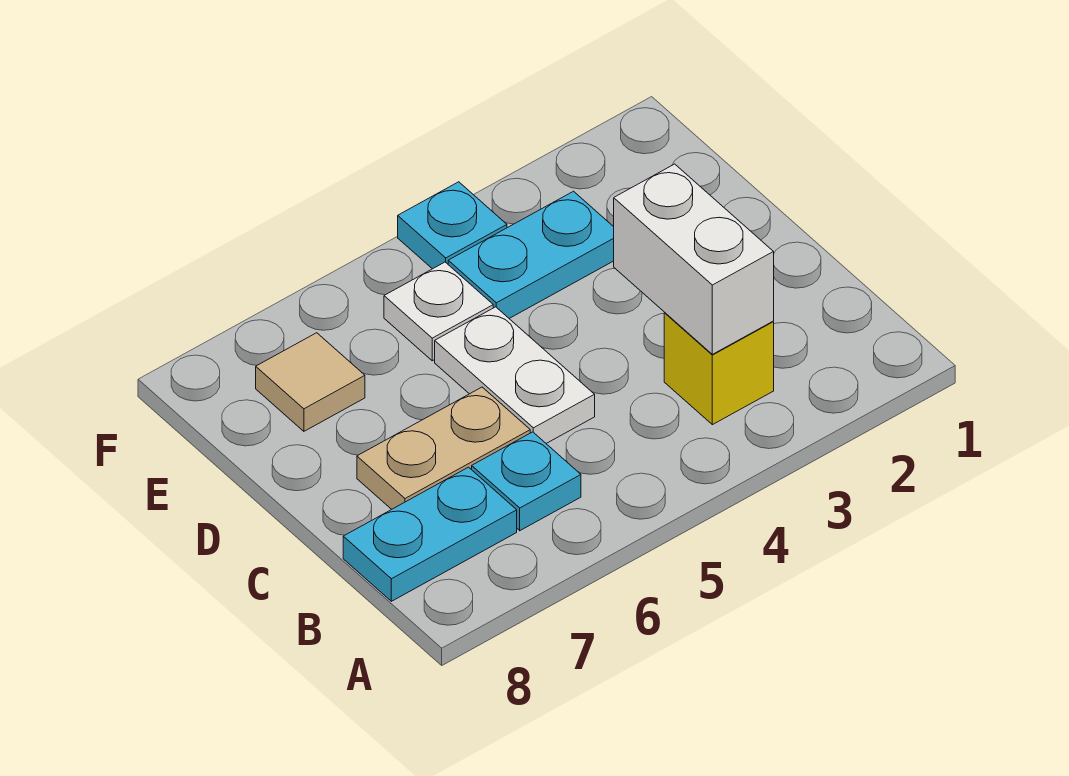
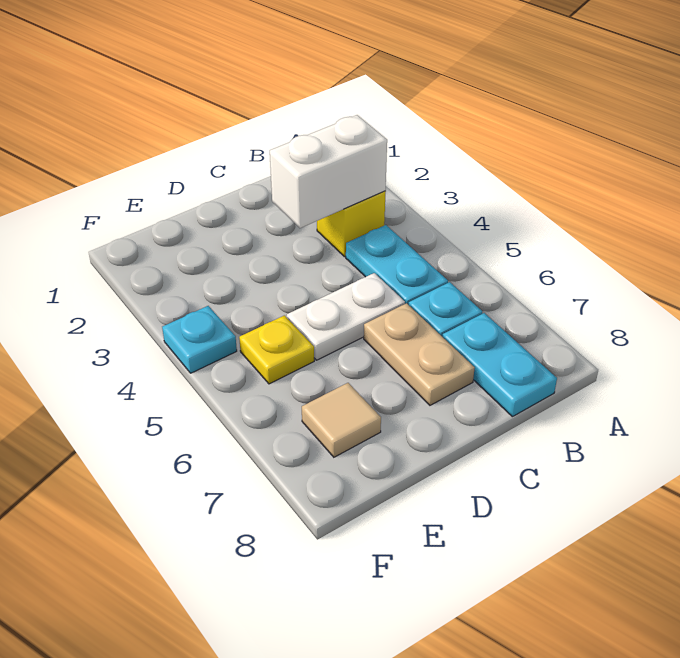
cyan plate E3:E4 level 1 -> cyan plate B4:B5 level 1
white plate E5 level 1 -> yellow plate E5 level 1

